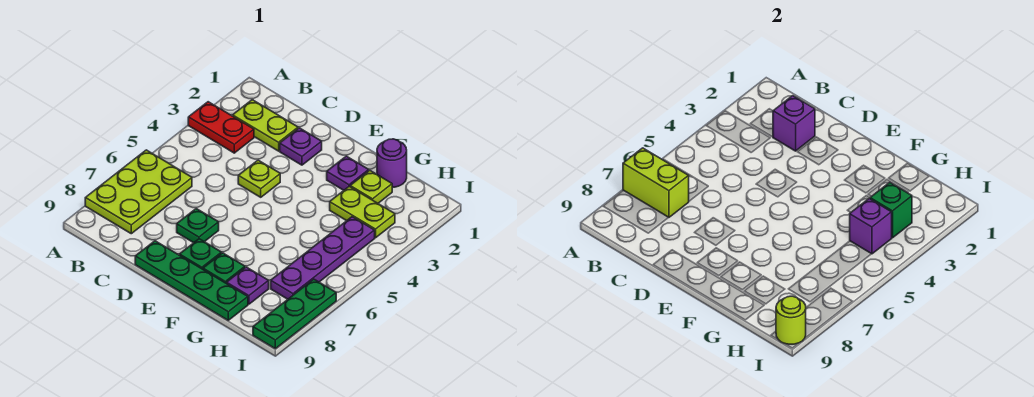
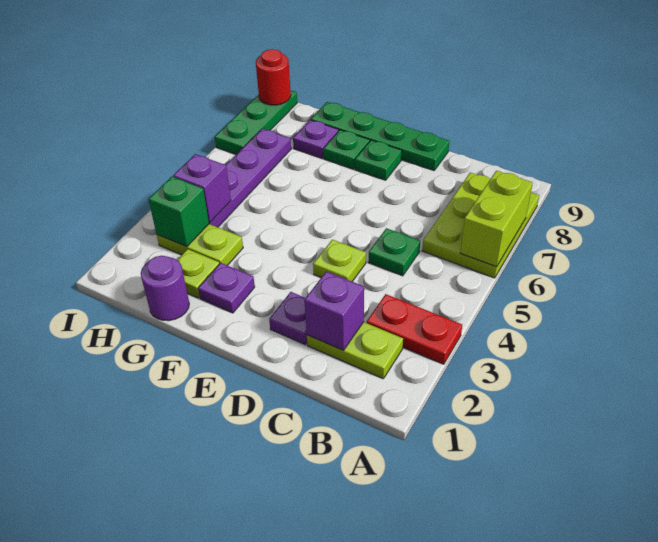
lime brick A7:B7 level 2 -> lime brick A6:A7 level 2
green plate D7 level 1 -> green plate C5 level 1
lime round brick I9 level 2 -> red round brick I9 level 2

